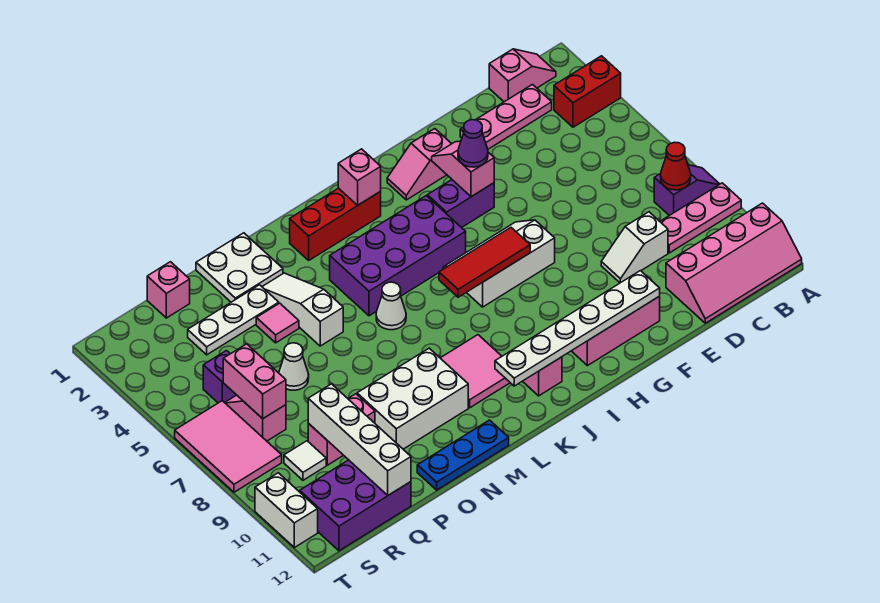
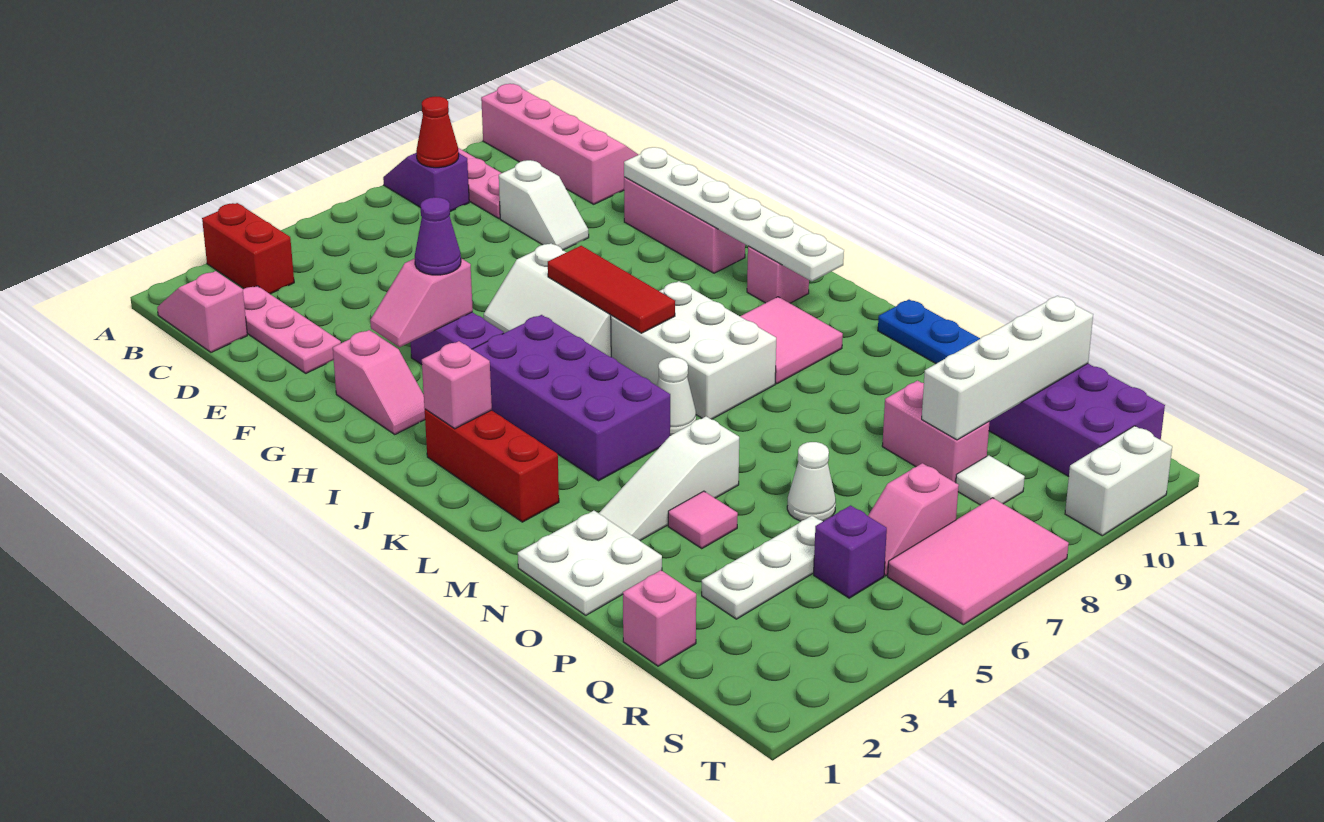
white brick M9:O10 level 1 -> white brick J7:L8 level 1
white plate O3:Q3 level 1 -> white plate Q3:Q5 level 1
pink brick R6:R7 level 2 -> none

